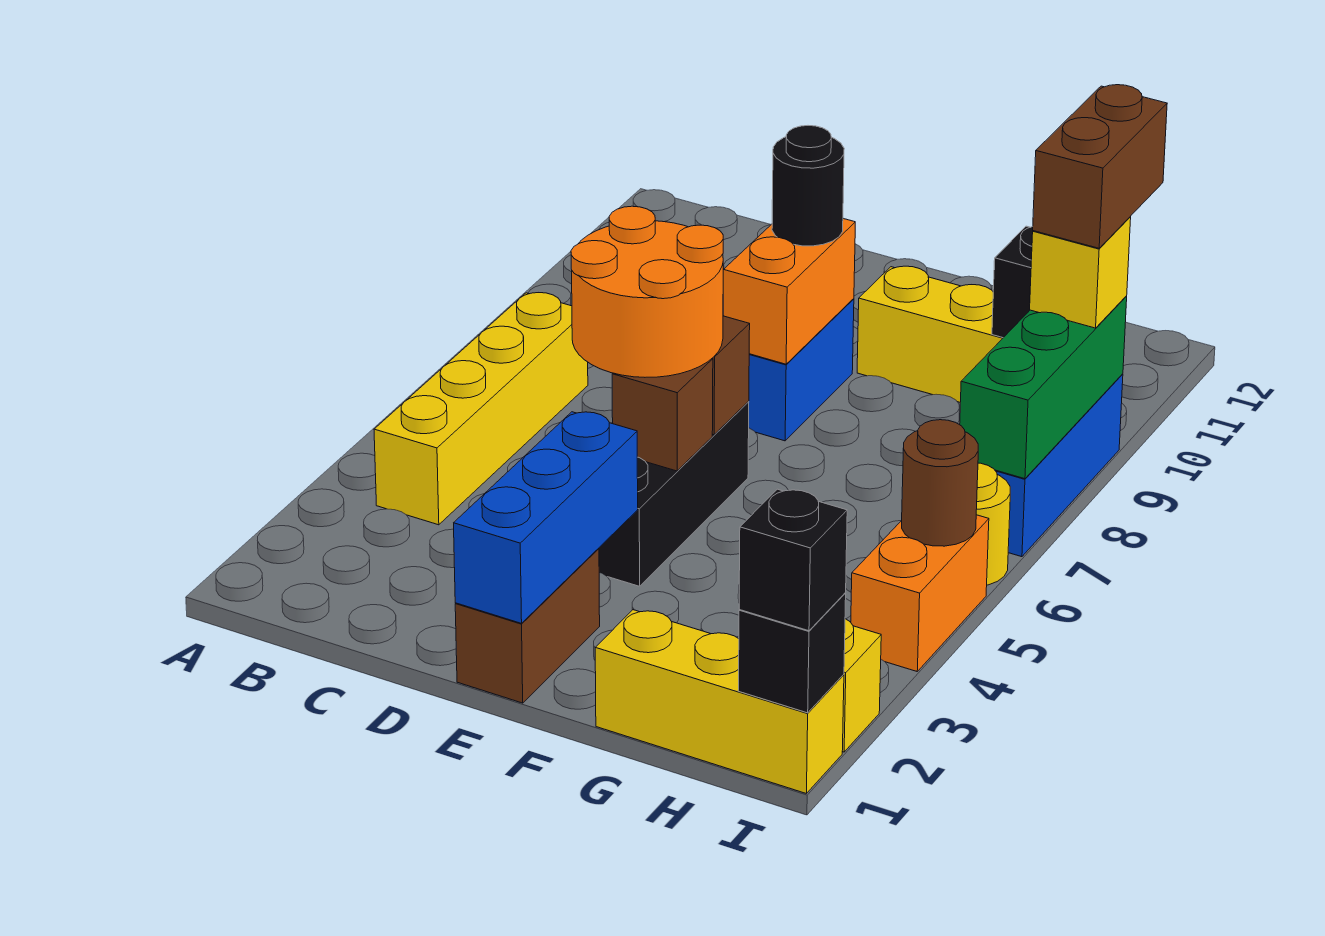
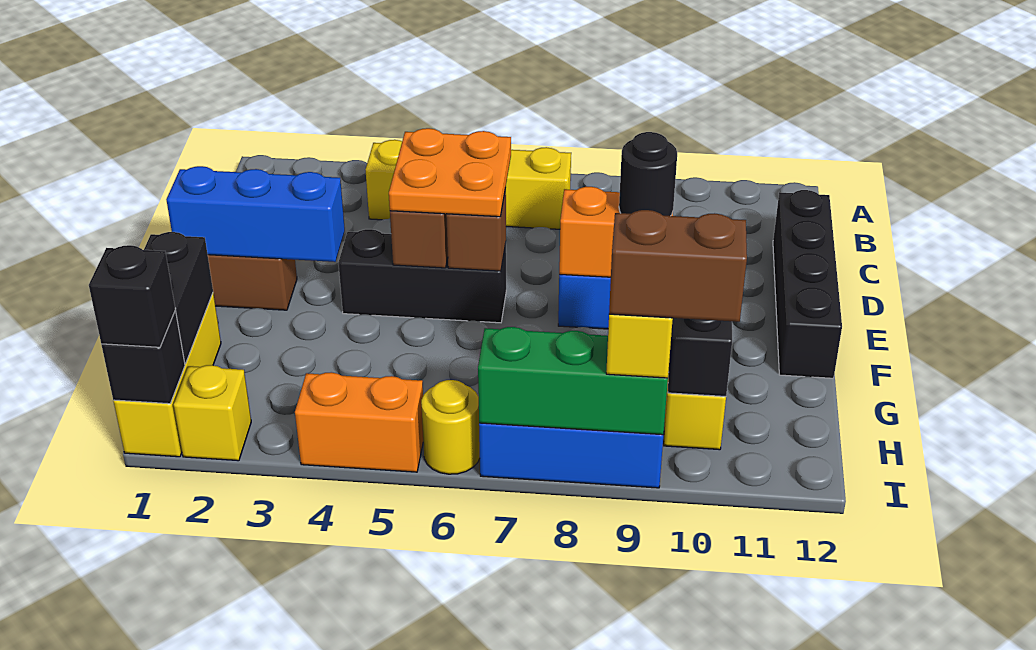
none -> black brick C12:F12 level 1
orange round brick D5:E6 level 3 -> orange plate D5:E6 level 3
none -> black brick G1:H1 level 2
brown round brick I5 level 2 -> none

